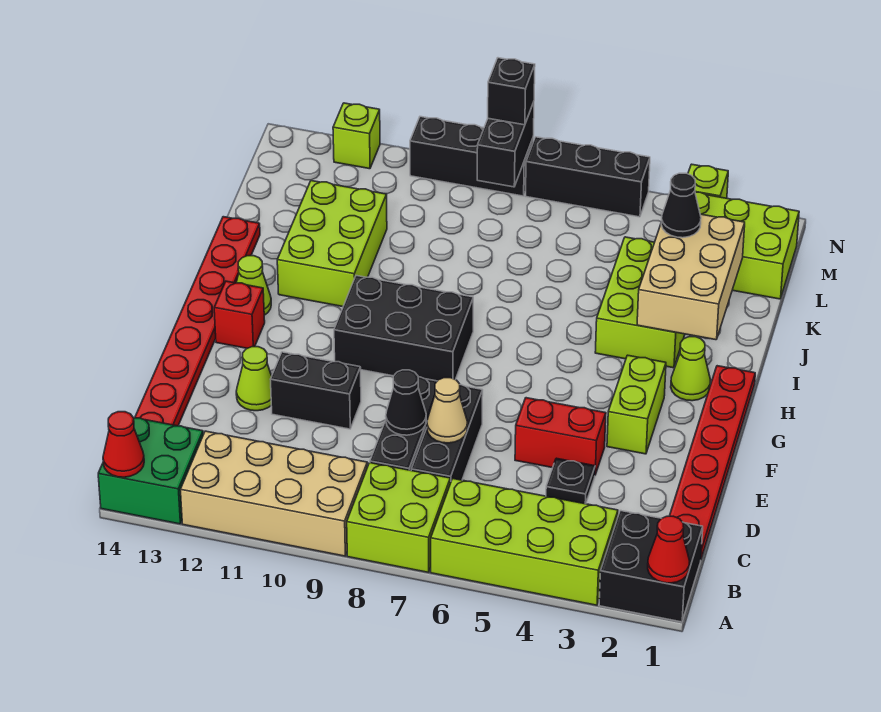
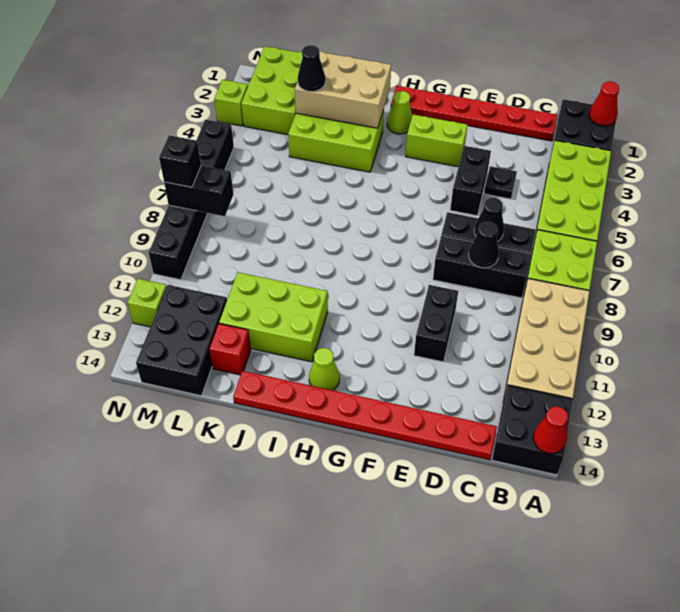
green brick A13:B14 level 1 -> black brick A13:B14 level 1
tan cone D7 level 2 -> black cone D7 level 2
red brick E4:E5 level 1 -> black brick E4:E5 level 1
lime cone E12 level 1 -> none
black brick G8:H10 level 1 -> black brick L12:M14 level 1
red brick G13 level 1 -> red brick K13 level 1

